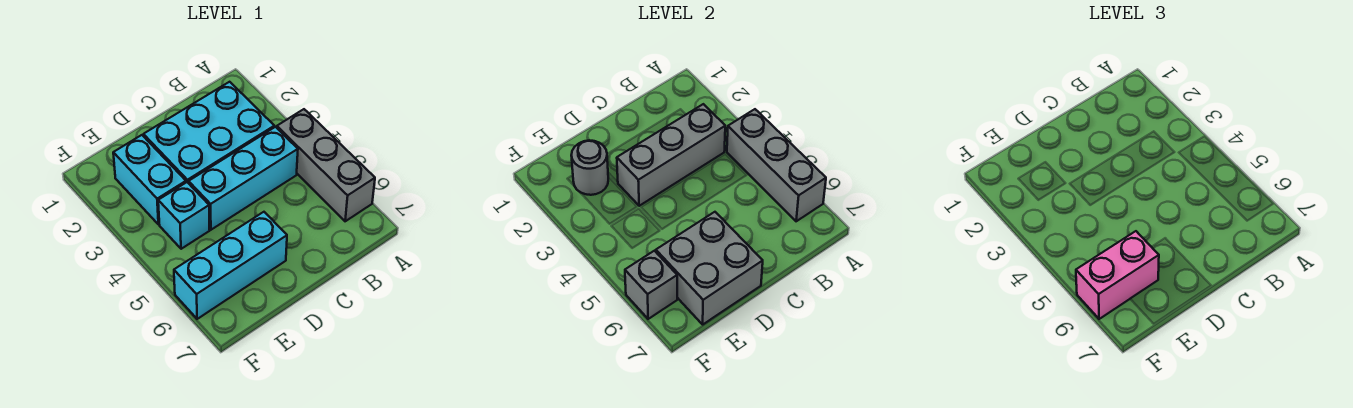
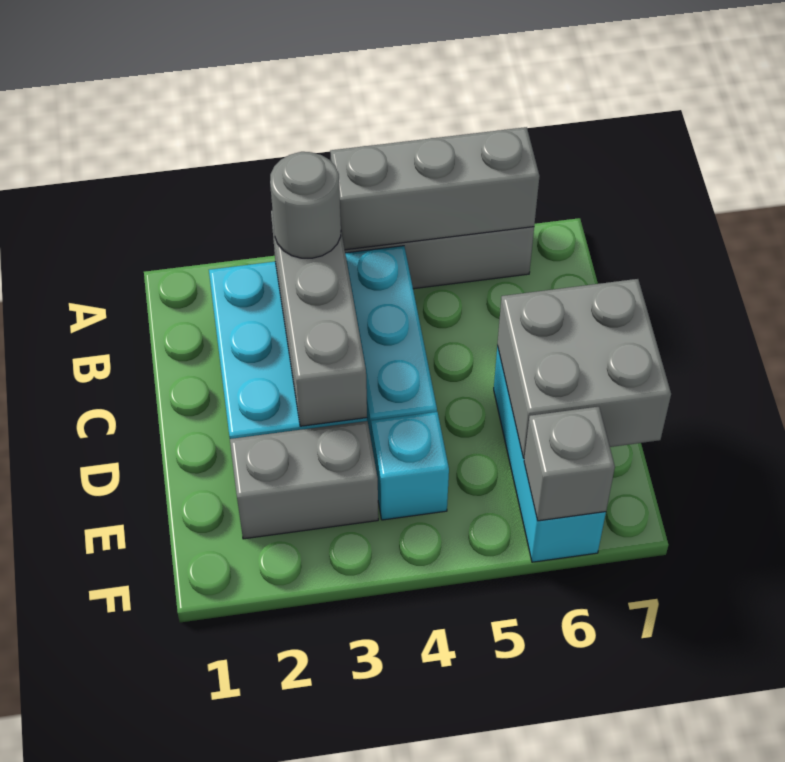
cyan brick E2:E3 level 1 -> grey brick E2:E3 level 1
grey round brick E2 level 2 -> grey round brick B3 level 3
pink brick E6:F6 level 3 -> none

